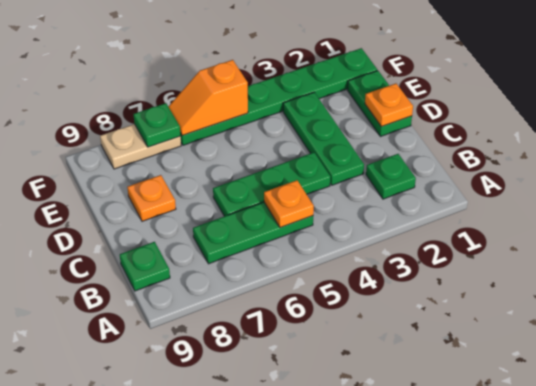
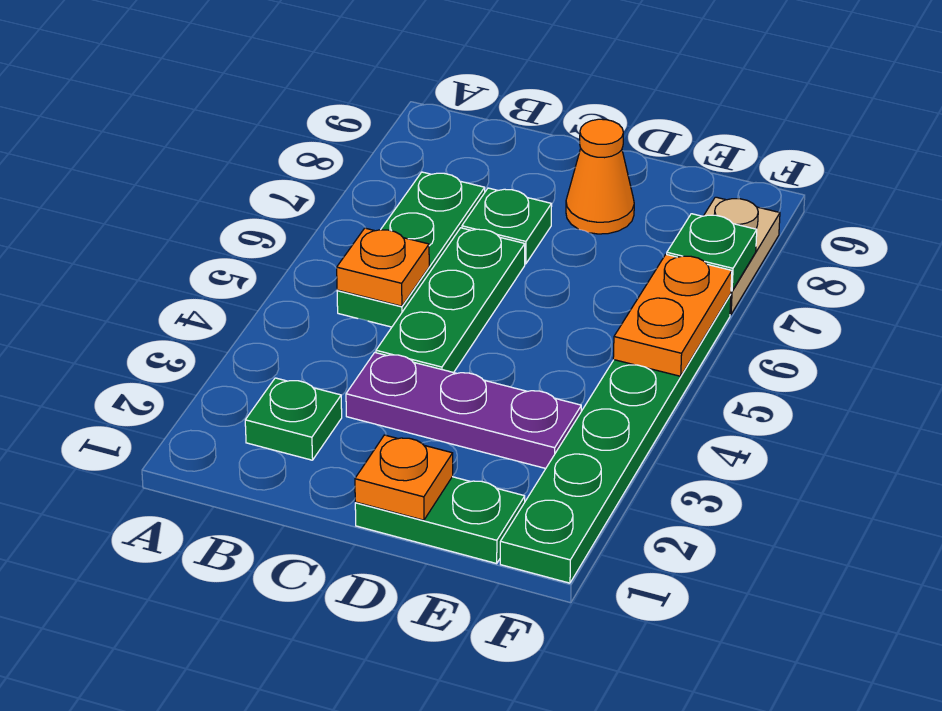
green plate B9 level 1 -> green plate C7 level 1
green plate C3:E3 level 1 -> purple plate C3:E3 level 1
orange plate D8 level 1 -> orange cone D8 level 1
orange slope F5:F6 level 2 top 5 -> orange plate F5:F6 level 2

